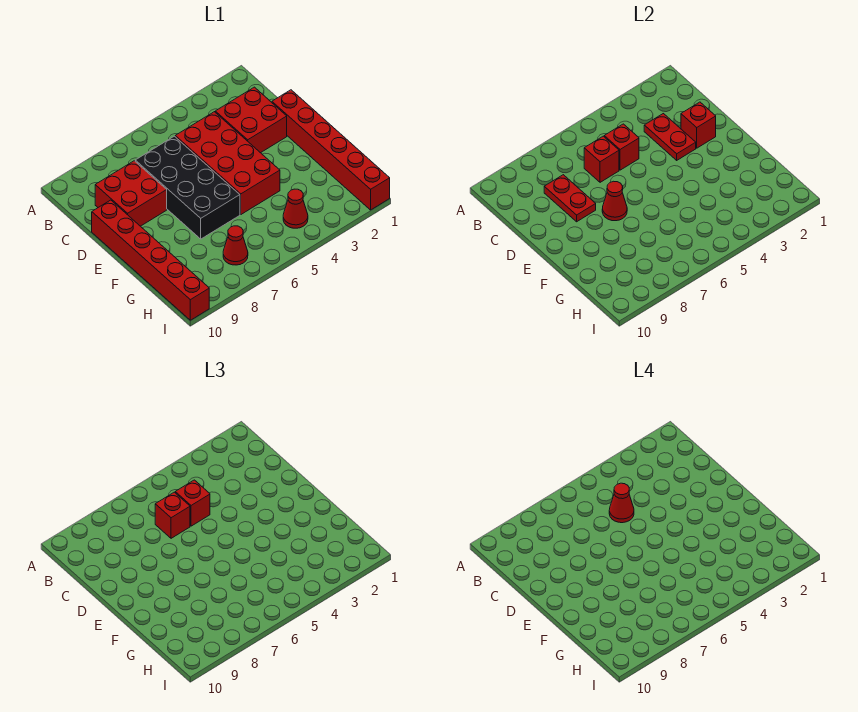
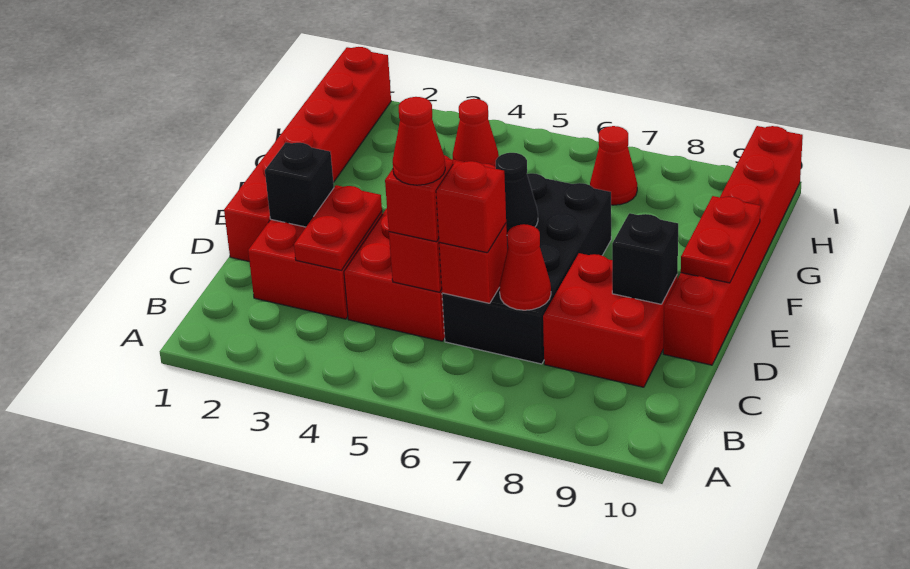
red plate C8:D8 level 2 -> red plate E10:F10 level 2
red brick D2 level 2 -> black brick D2 level 2
none -> black brick D9 level 2
none -> black cone E6 level 2
red cone E7 level 2 -> red cone C7 level 2

